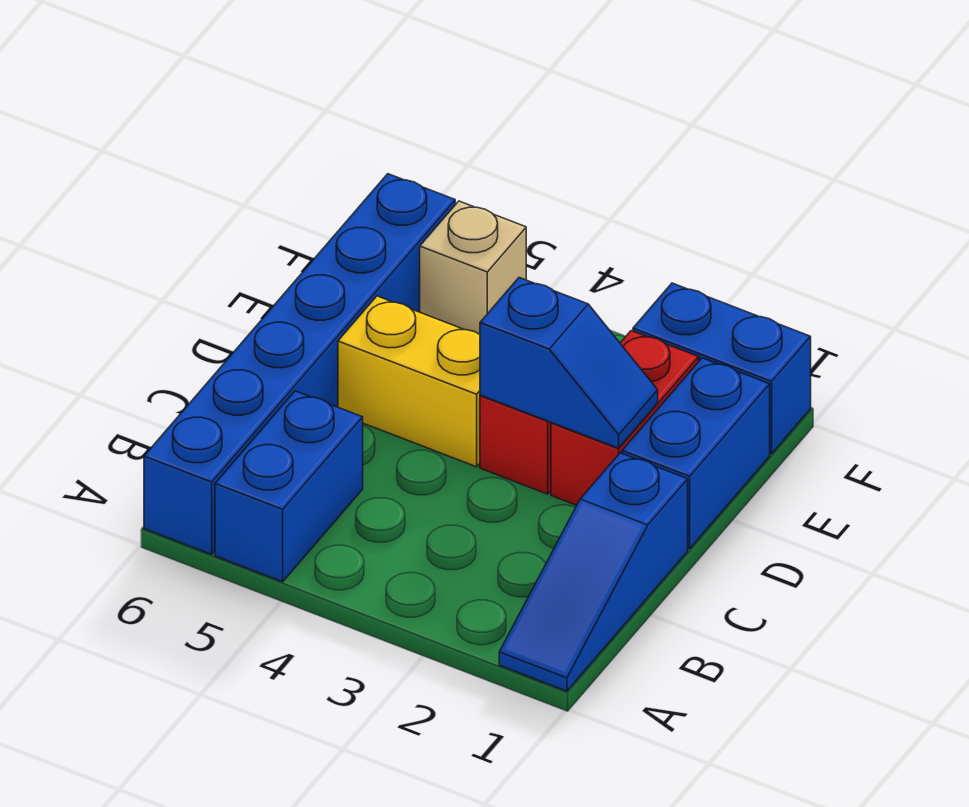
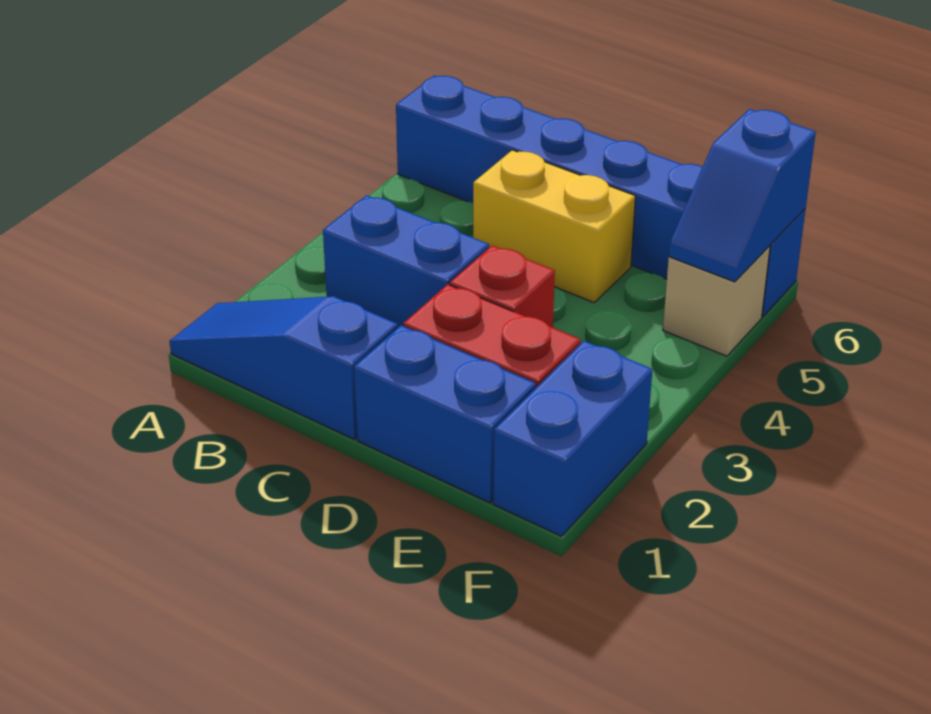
blue brick A5:B5 level 1 -> blue brick B3:C3 level 1
blue slope D2:D3 level 2 top 3 -> blue slope F5:F6 level 2 top 6
yellow brick D4:D5 level 1 -> yellow brick C5:D5 level 1

